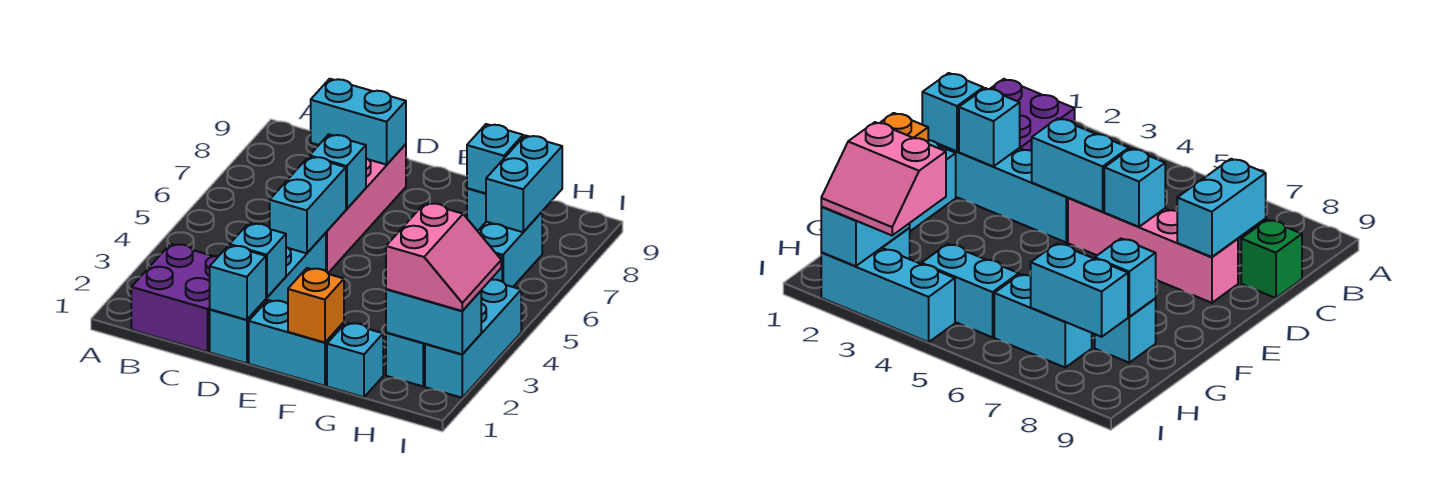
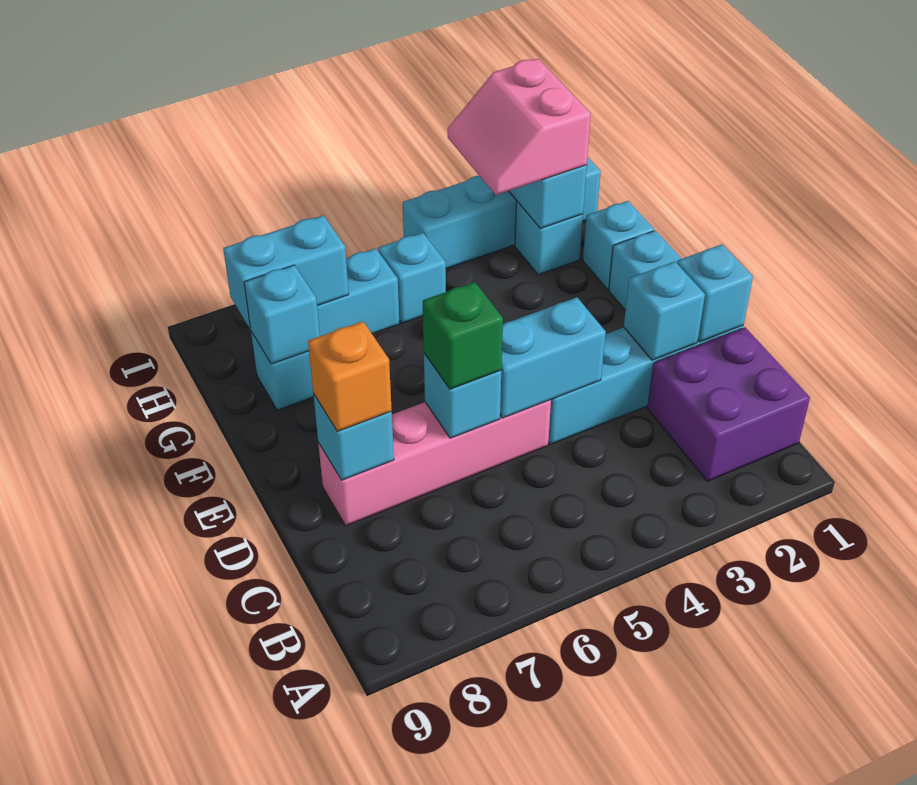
cyan brick C8:D8 level 2 -> cyan brick D8 level 2
green brick C9 level 1 -> green brick D6 level 3
orange brick F1 level 2 -> orange brick D8 level 3
pink slope H2:I3 level 3 top H -> pink slope H2:I3 level 3 top 2
cyan brick H4:H5 level 1 -> cyan brick H5 level 1
cyan brick I2:I4 level 1 -> cyan brick I1:I4 level 1

